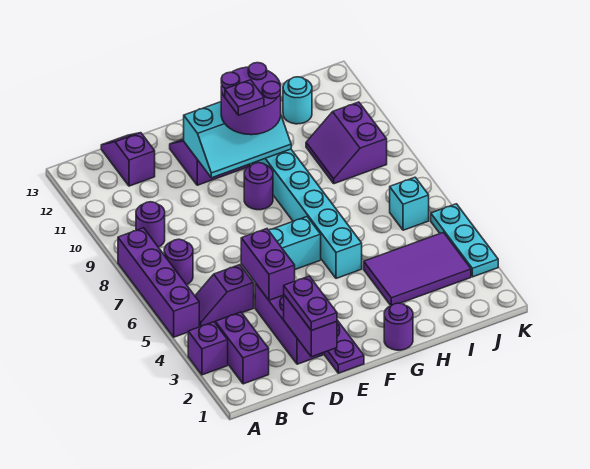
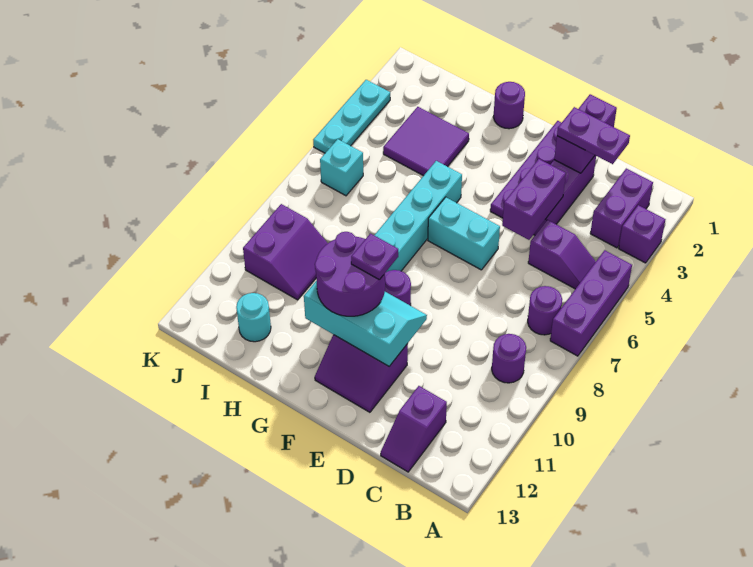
purple brick A5:A8 level 1 -> purple brick A5:A7 level 1
purple plate D1:D2 level 3 -> purple plate C2:D2 level 3
purple tile H3:J4 level 1 -> purple tile H3:I4 level 1

